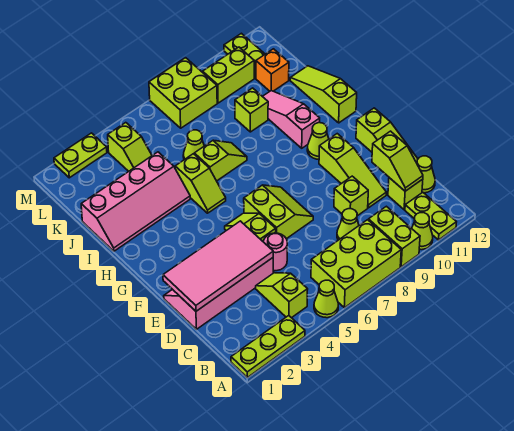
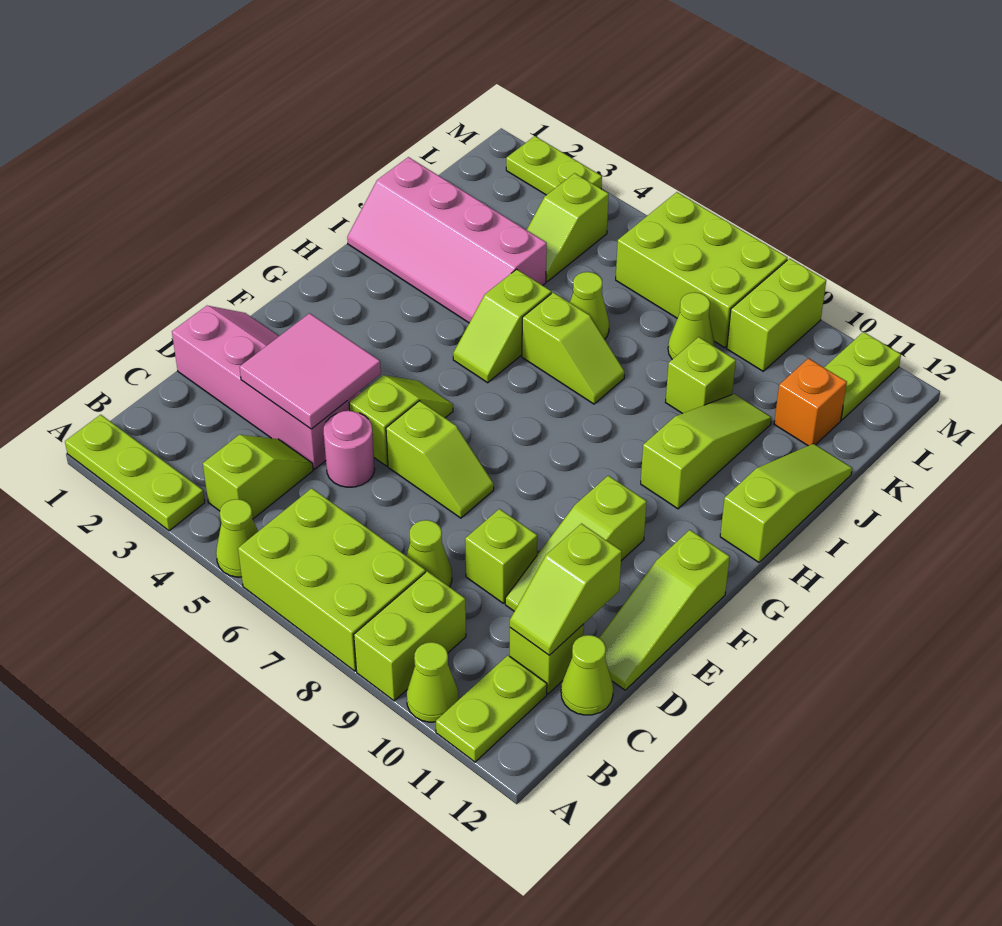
pink tile D1:E4 level 2 -> pink tile D3:E4 level 2
lime slope E6:F7 level 1 top 6 -> lime slope E6:E7 level 1 top 6
lime cone G10 level 1 -> lime cone K8 level 1
pink slope H10:J10 level 1 top H -> lime slope H10:J10 level 1 top H
lime brick L7:M8 level 1 -> lime brick L6:M8 level 1
lime brick L9:L10 level 1 -> lime brick L9:M9 level 1

